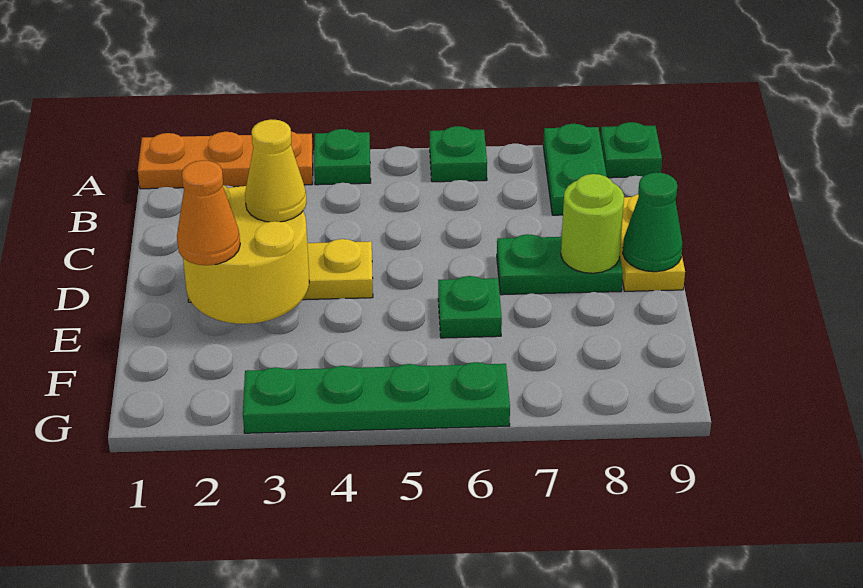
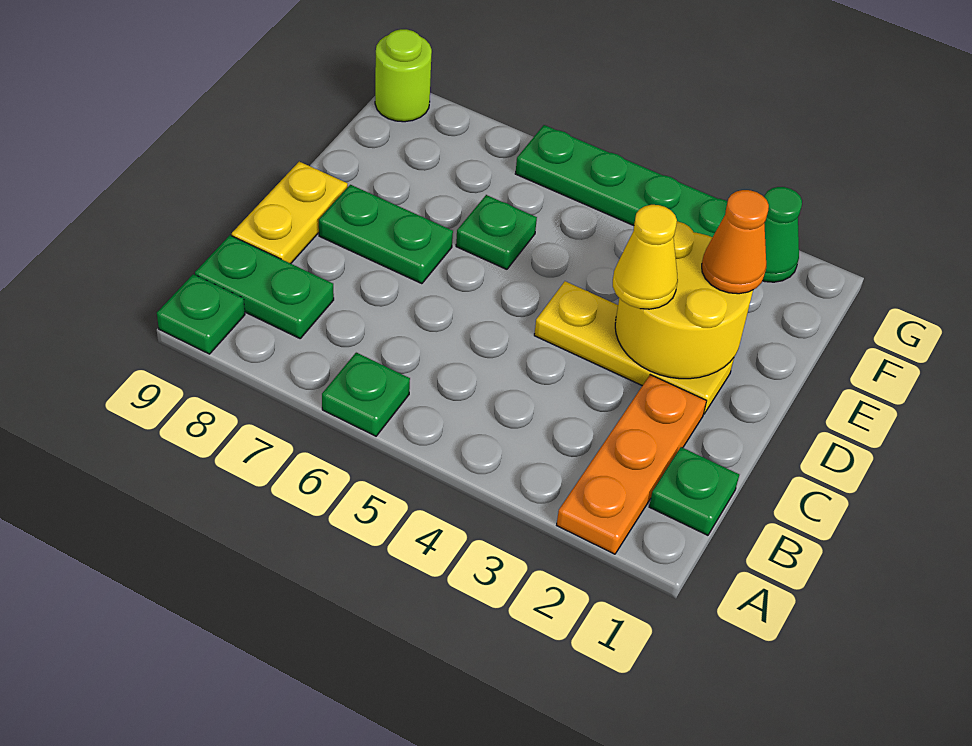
orange plate A1:A3 level 1 -> orange plate A2:C2 level 1
green plate A4 level 1 -> green plate B1 level 1
green plate A8:B8 level 1 -> green plate B8:B9 level 1
lime round brick D8 level 2 -> lime round brick G9 level 1
green cone D9 level 2 -> green cone G2 level 1

